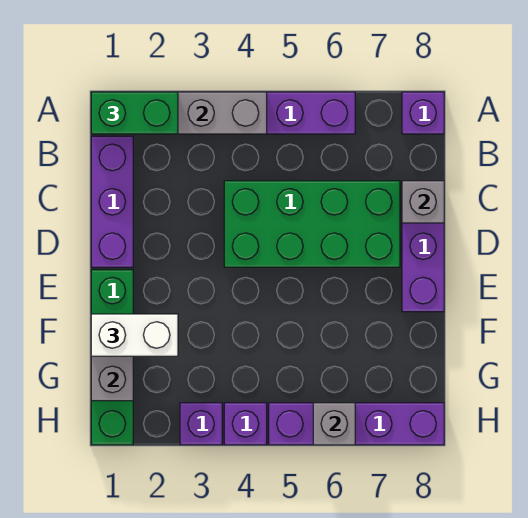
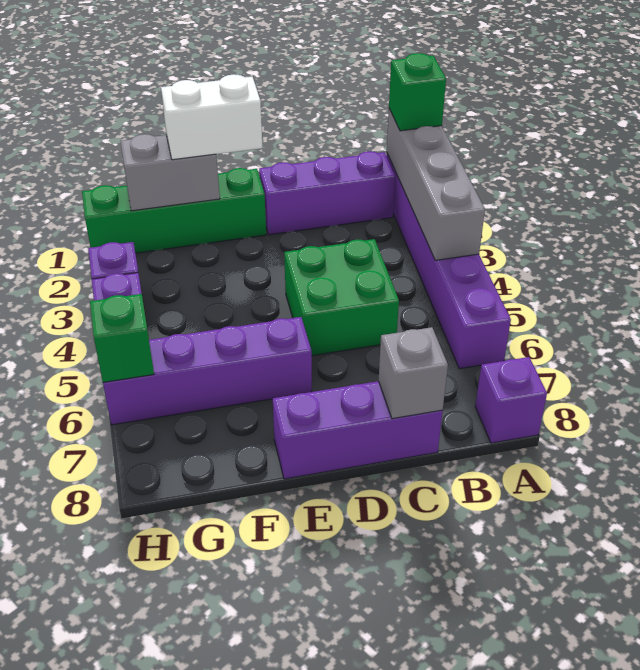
green brick A1:A2 level 3 -> green brick A1 level 3
green brick C4:D7 level 1 -> green brick C4:D5 level 1
white brick F1:F2 level 3 -> white brick E1:F1 level 3
purple brick H5:H8 level 1 -> purple brick E6:H6 level 1
grey brick H6 level 2 -> green brick H6 level 2

